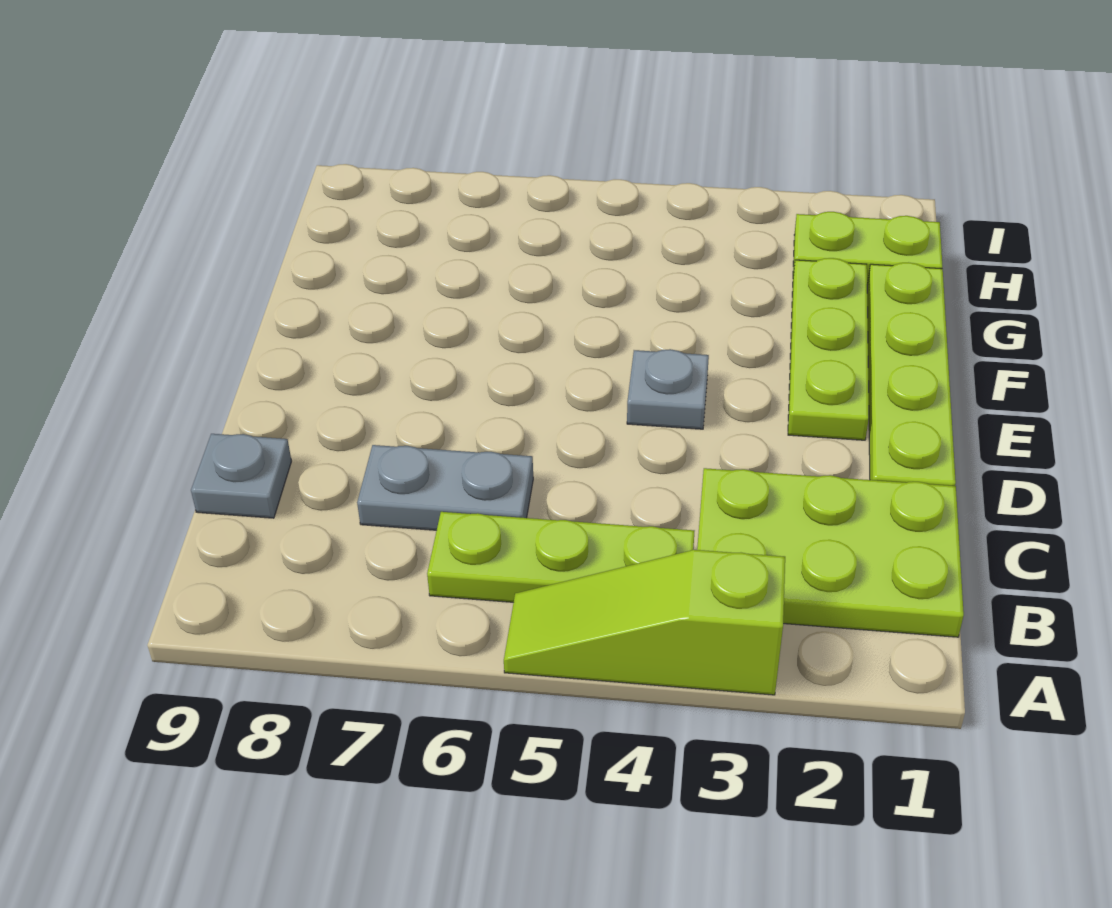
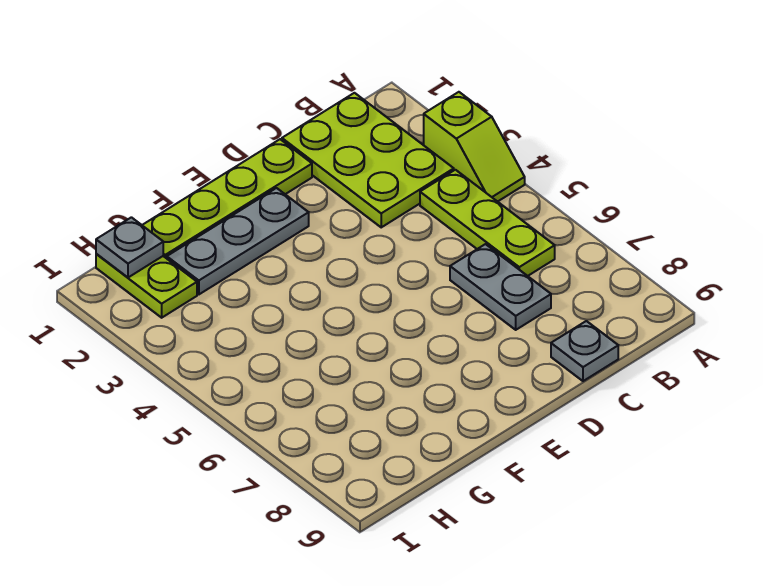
lime slope A3:A5 level 1 top 3 -> lime slope A3:A4 level 1 top 3
lime plate E2:G2 level 1 -> grey plate E2:G2 level 1
grey plate E4 level 1 -> grey plate H1 level 2

